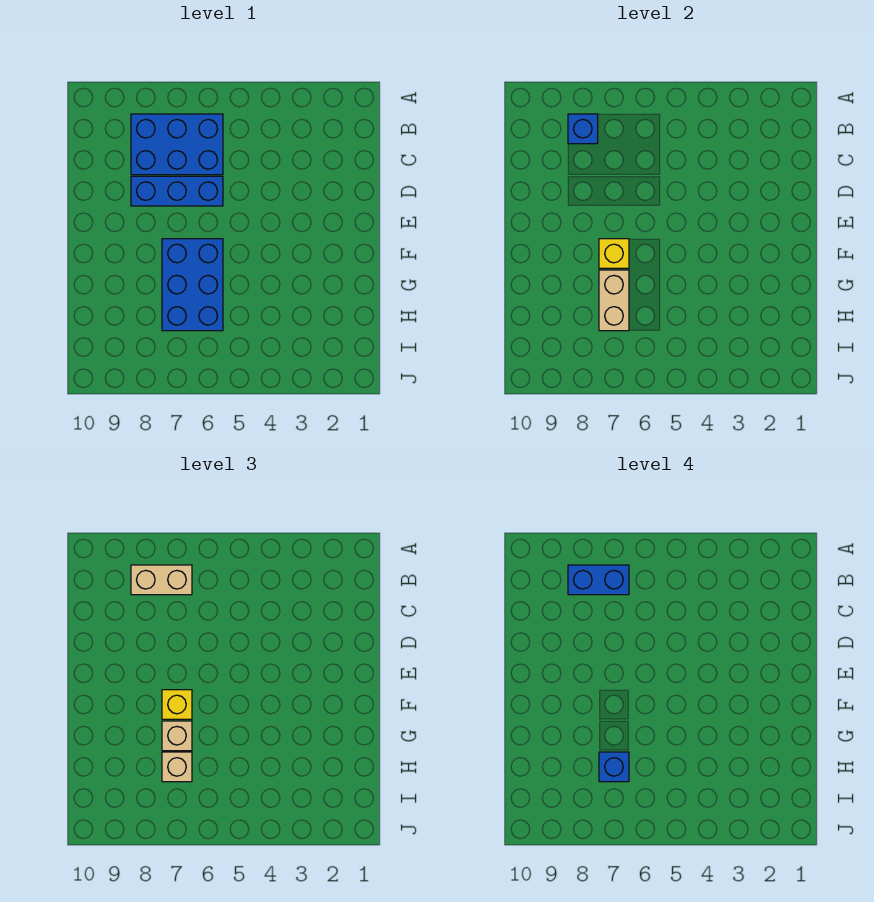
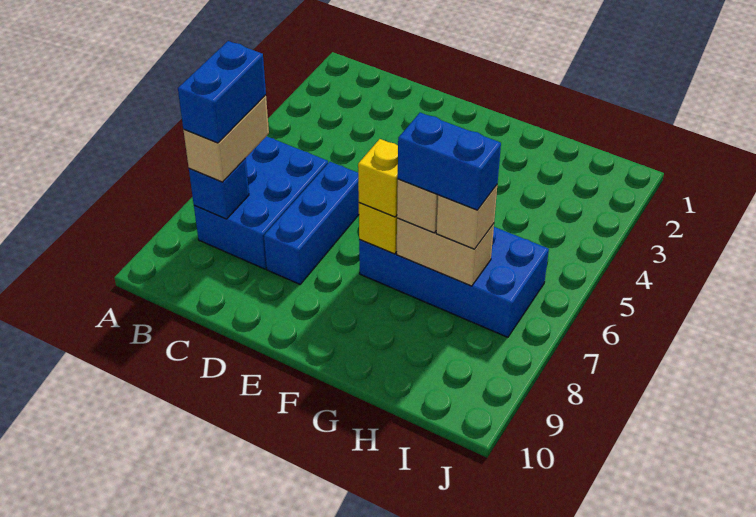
blue brick F6:H7 level 1 -> blue brick F6:I7 level 1
blue brick H7 level 4 -> blue brick G7:H7 level 4

